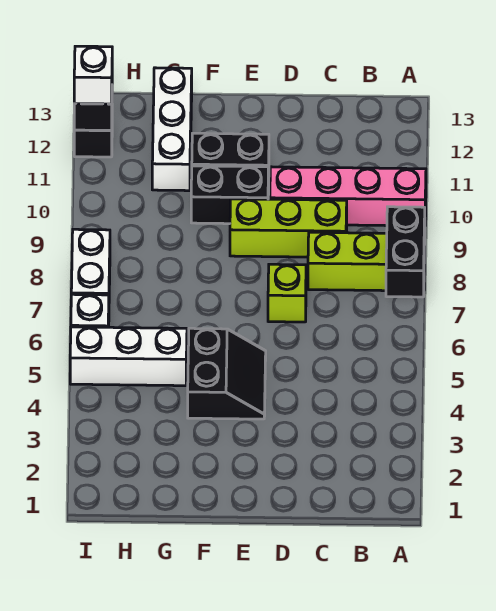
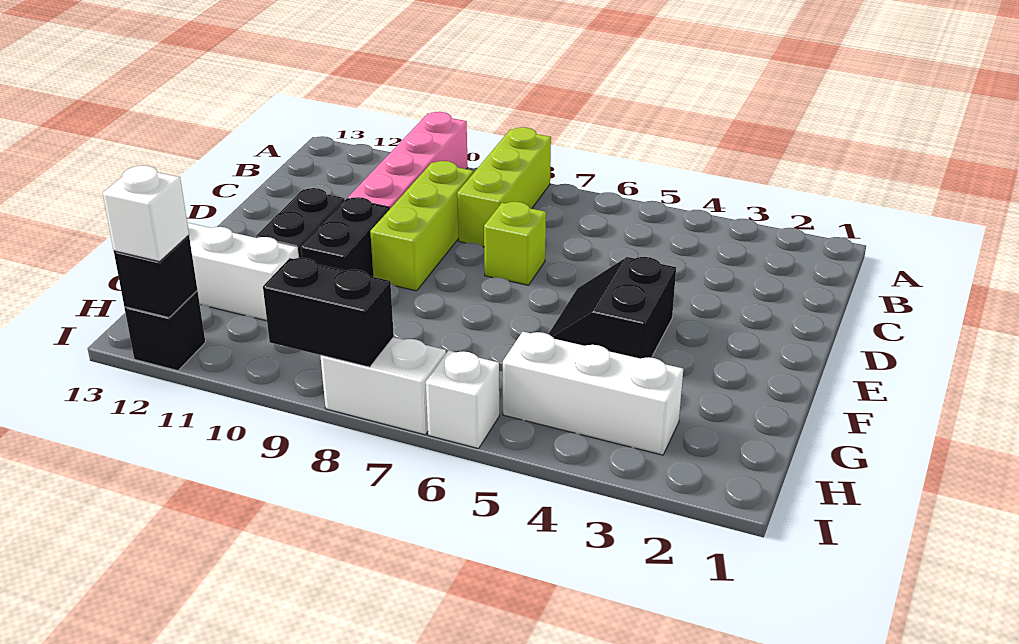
black brick A7:A8 level 2 -> black brick I8:I9 level 2
black slope E4:F5 level 1 top F -> black slope E4:F5 level 1 top 4
white brick G5:I5 level 1 -> white brick H3:H5 level 1

